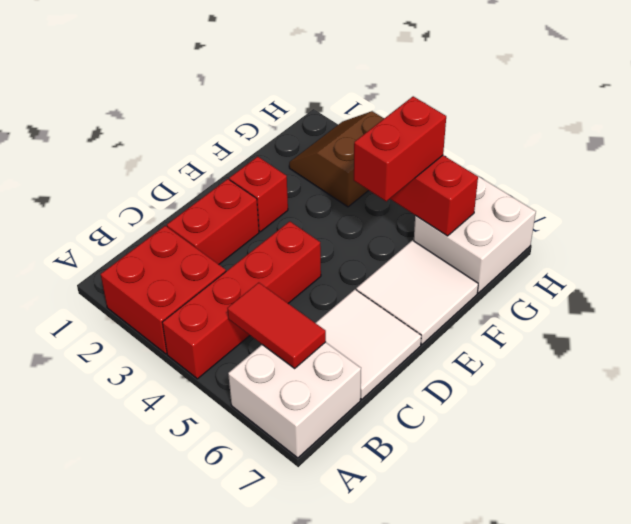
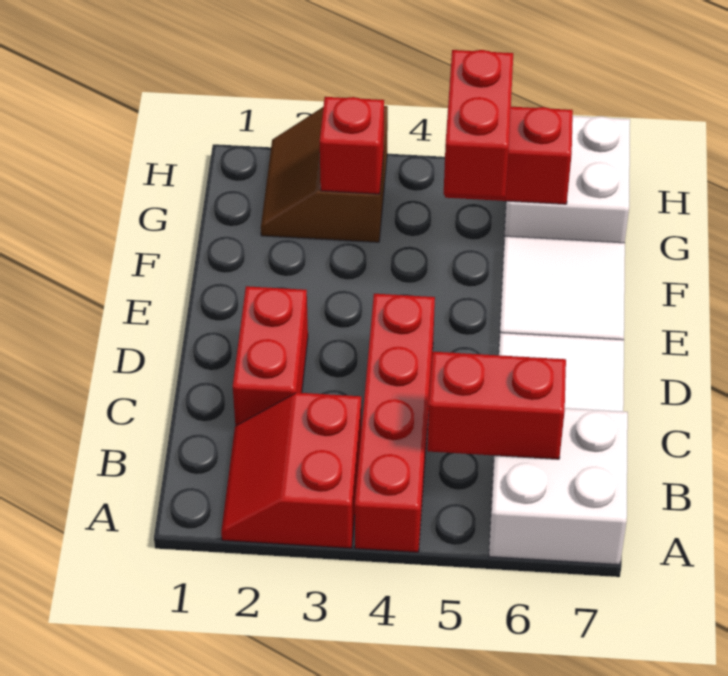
red brick A2:B3 level 1 -> red slope A2:B3 level 1 top 3
red tile B5:B6 level 2 -> red brick B5:B6 level 2
red brick E2 level 1 -> red brick G3 level 2

